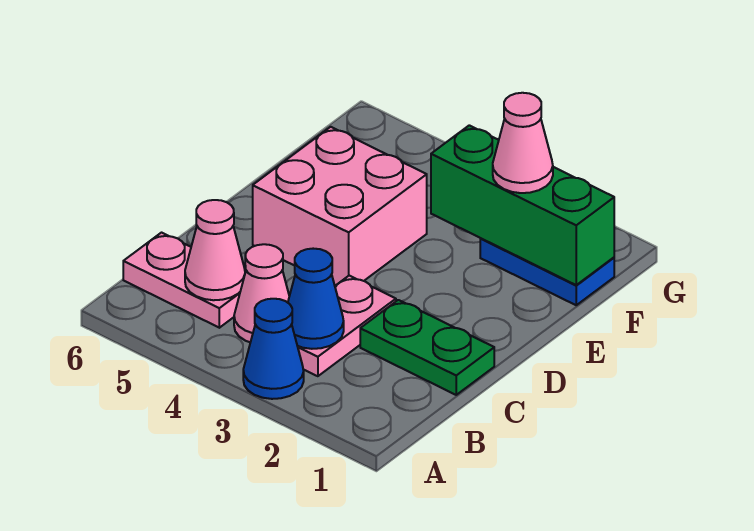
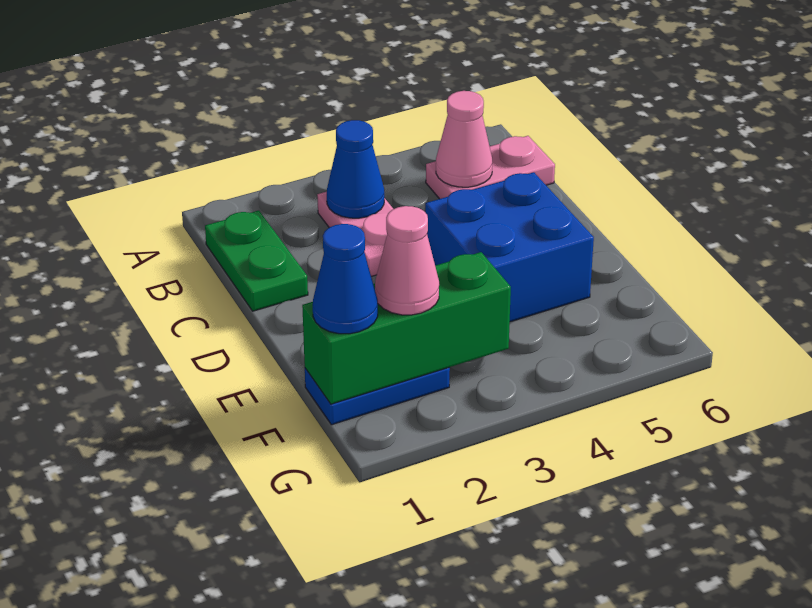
blue cone A3 level 1 -> blue cone F1 level 3
pink cone B4 level 1 -> none
green plate C1:C2 level 1 -> green plate B1:C1 level 1
pink brick D4:E5 level 1 -> blue brick D4:E5 level 1

